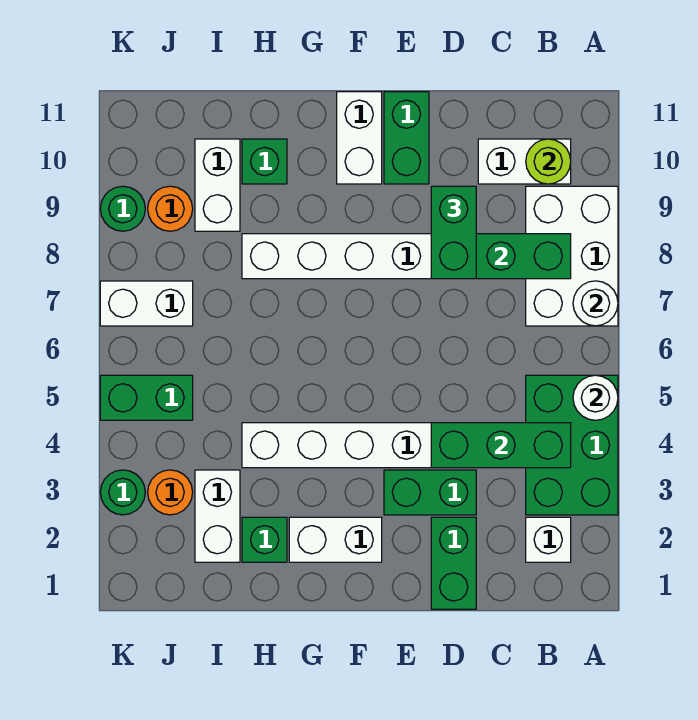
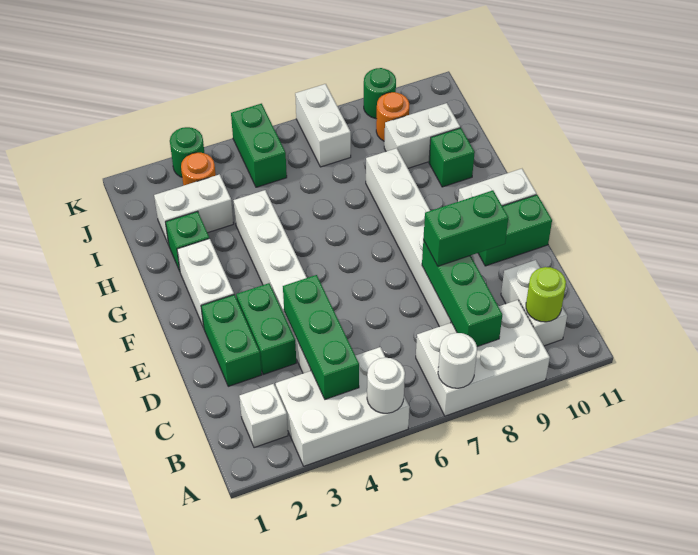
green brick A3:B5 level 1 -> white brick A3:B5 level 1
green brick D1:D2 level 1 -> green brick D2:E2 level 1

